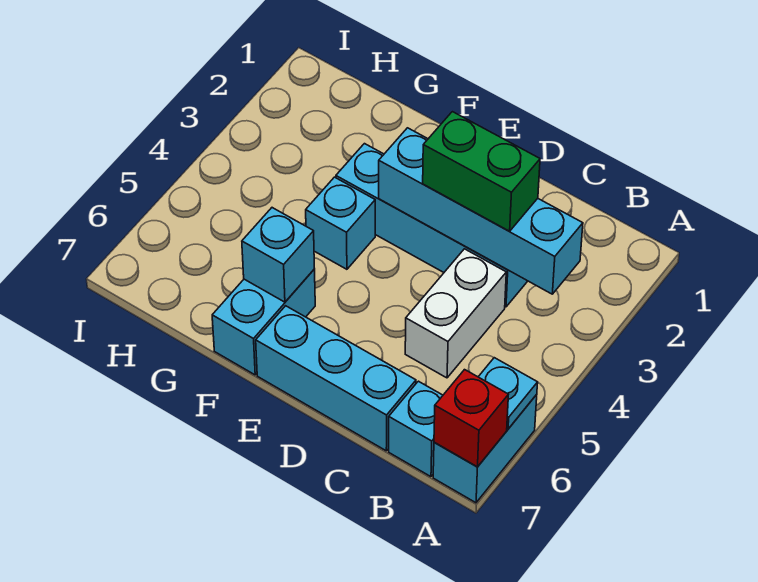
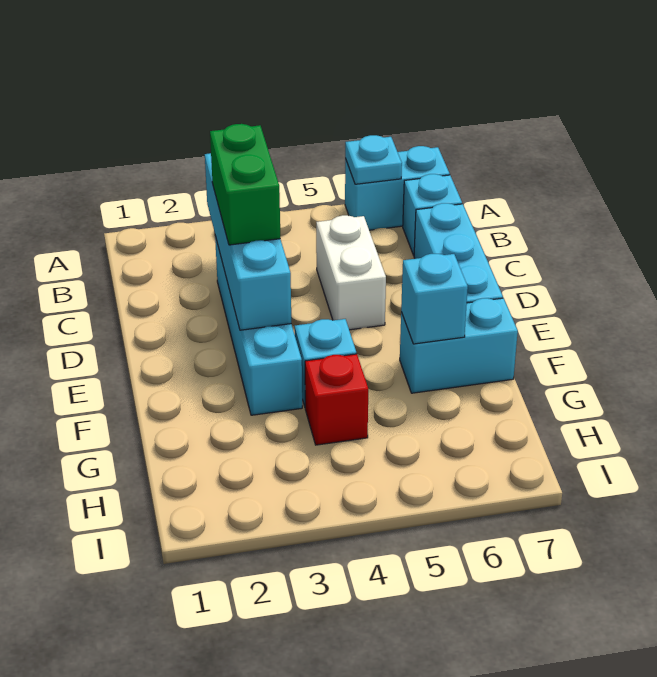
red brick A7 level 2 -> red brick G4 level 1
white brick C4:C5 level 1 -> white brick C5:D5 level 1

